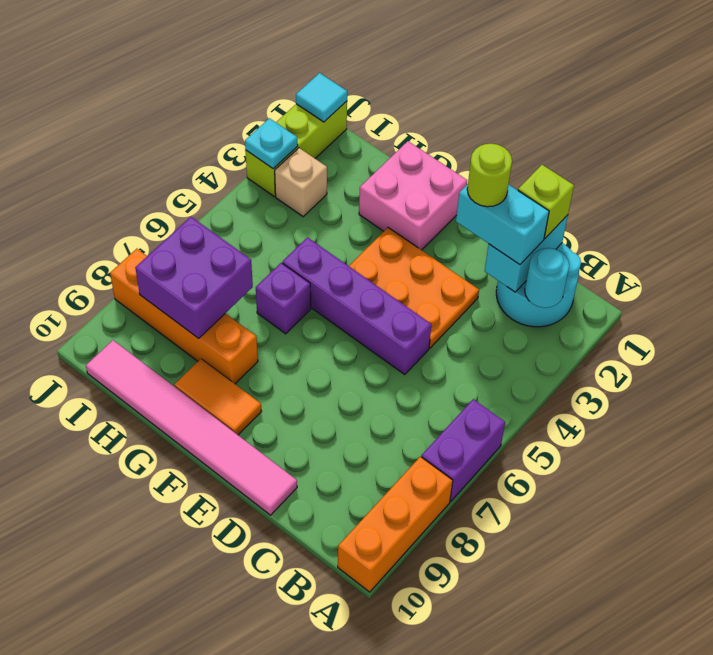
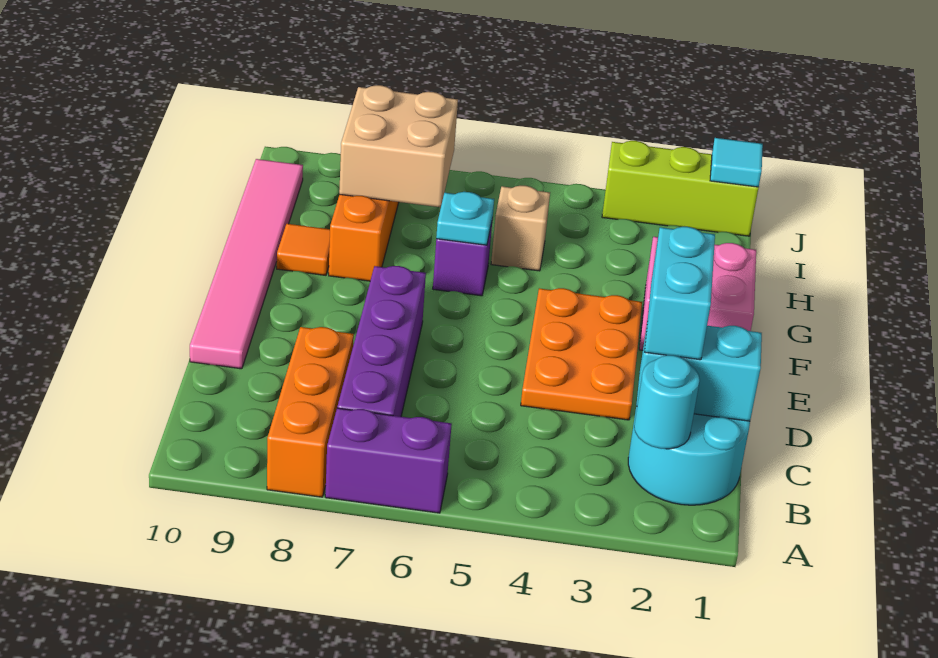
orange brick A8:A10 level 1 -> orange brick A8:C8 level 1
lime brick C1 level 3 -> none
lime round brick D2 level 4 -> none
purple brick D5:G5 level 1 -> purple brick B7:E7 level 1
orange tile F9:G9 level 1 -> orange tile G9 level 1
purple brick H7:I8 level 2 -> tan brick H7:I8 level 2
tan brick I3 level 1 -> tan brick H5 level 1
cyan plate J3 level 2 -> cyan plate G6 level 2

